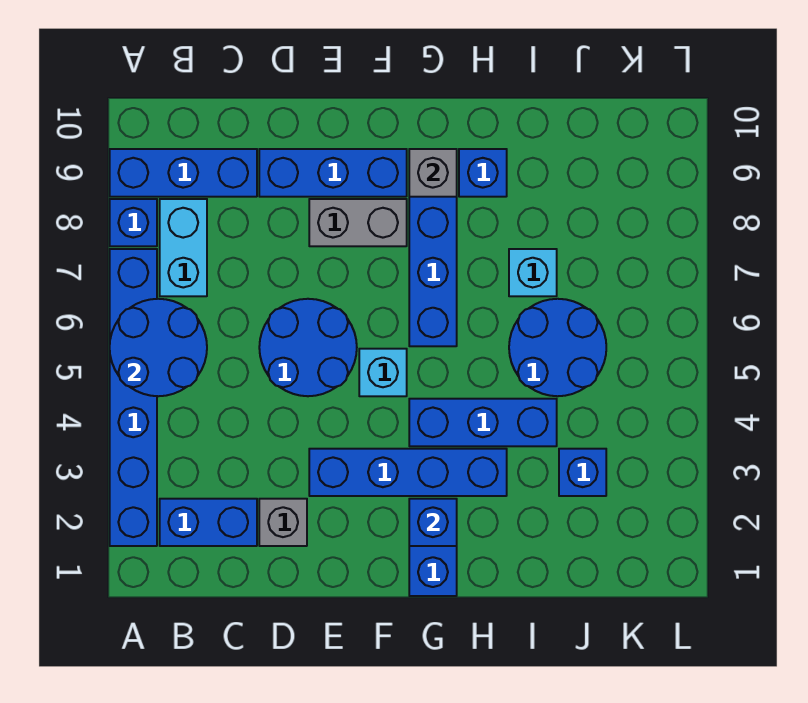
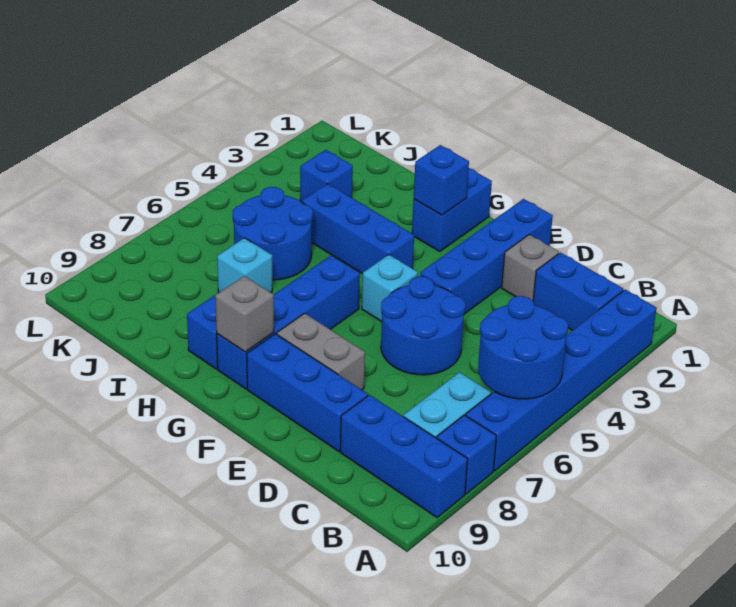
blue brick E3:H3 level 1 -> blue brick E1:E4 level 1

